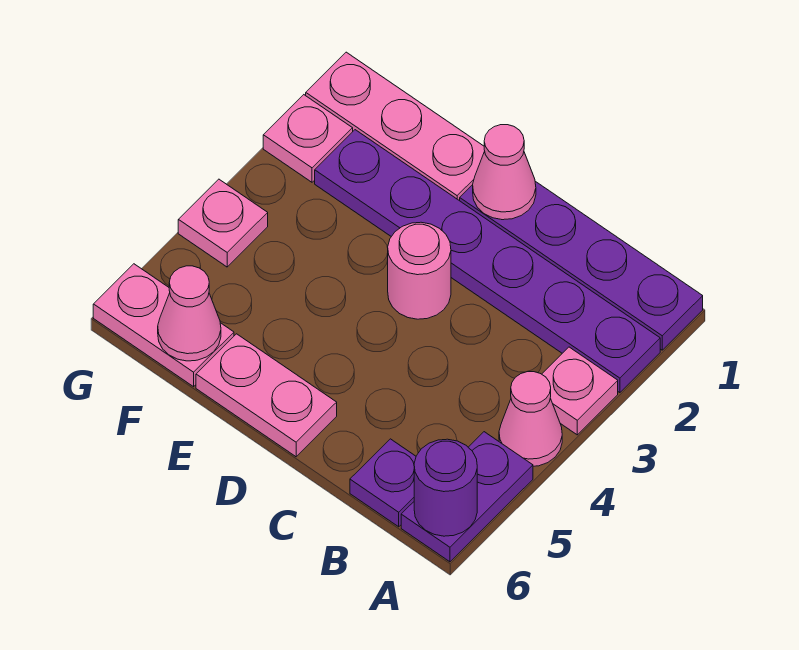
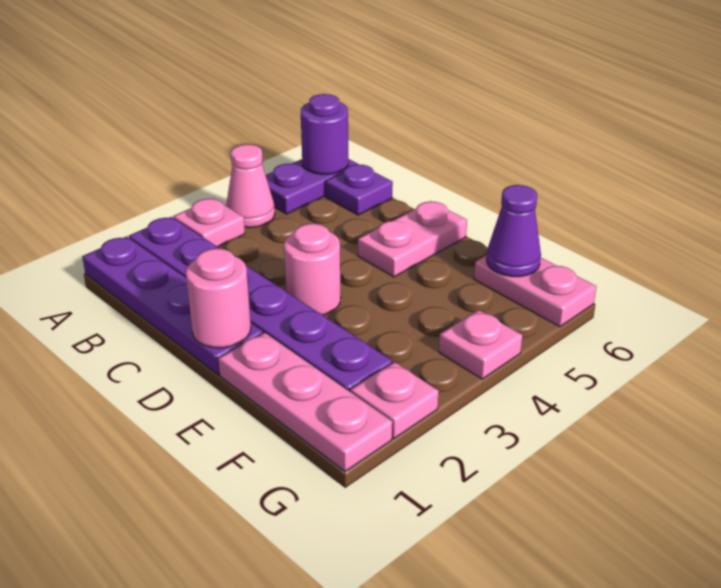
pink cone D1 level 2 -> pink round brick D1 level 2
pink plate D6:E6 level 1 -> pink plate D5:D6 level 1
pink cone F6 level 2 -> purple cone F6 level 2

